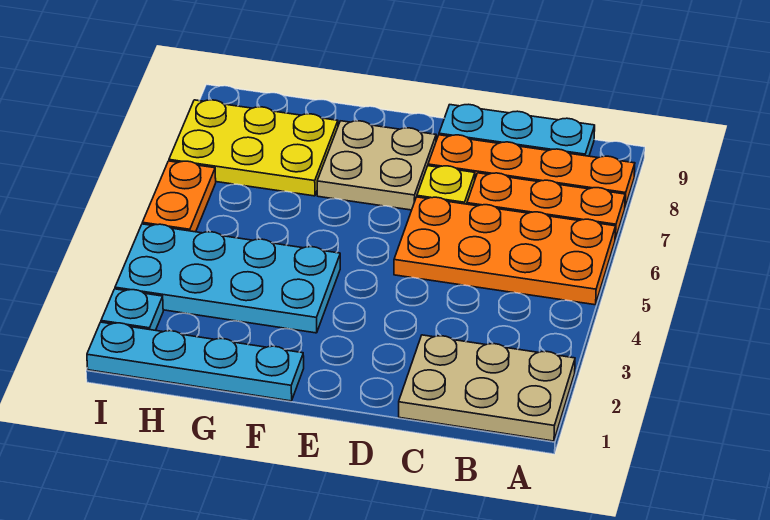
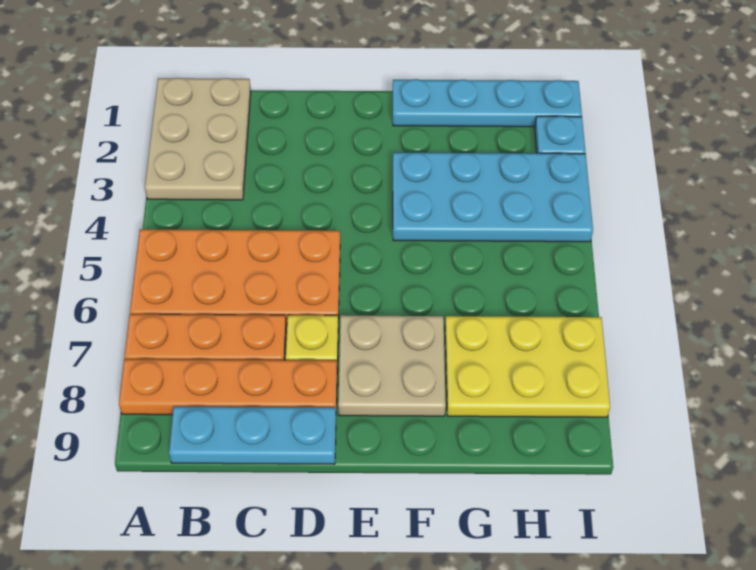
tan plate A1:C2 level 1 -> tan plate A1:B3 level 1
orange plate I5:I6 level 1 -> none

